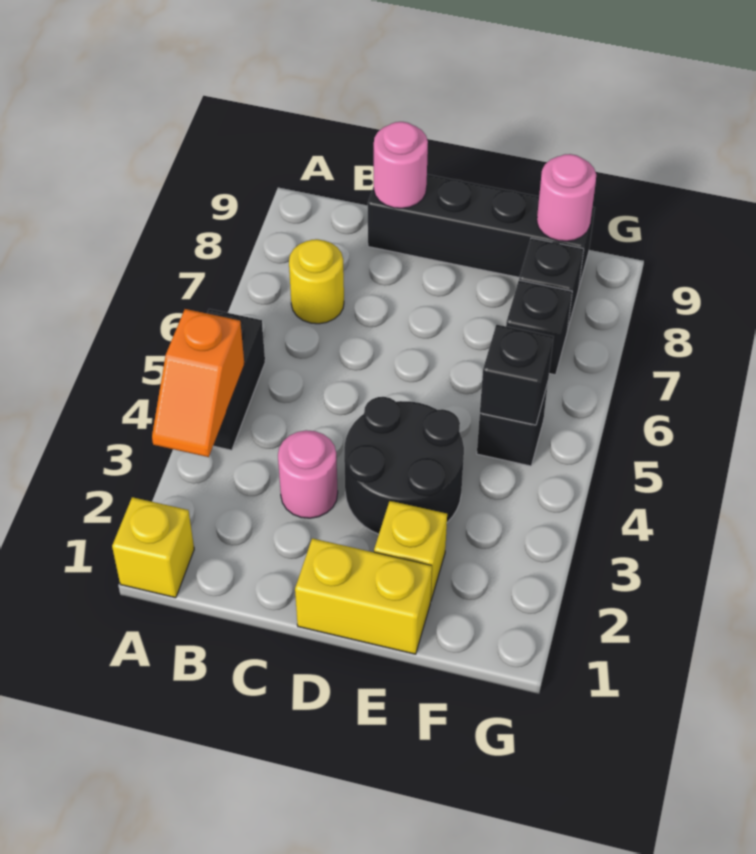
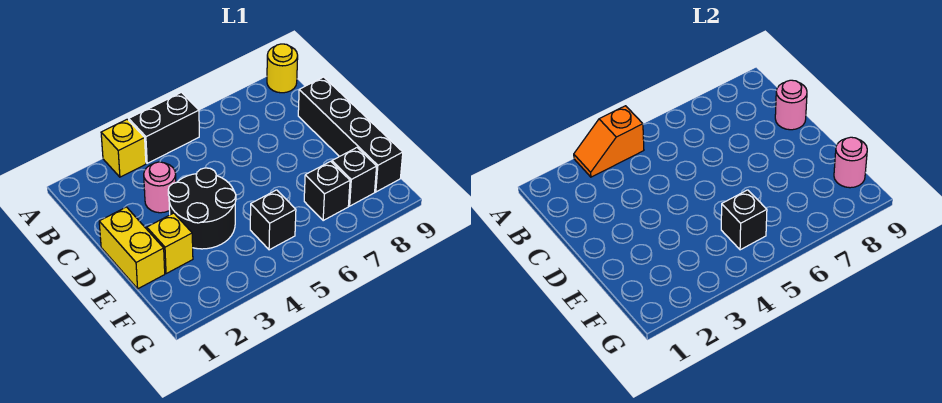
yellow brick A1 level 1 -> yellow brick A3 level 1
yellow round brick B7 level 1 -> yellow round brick A9 level 1

